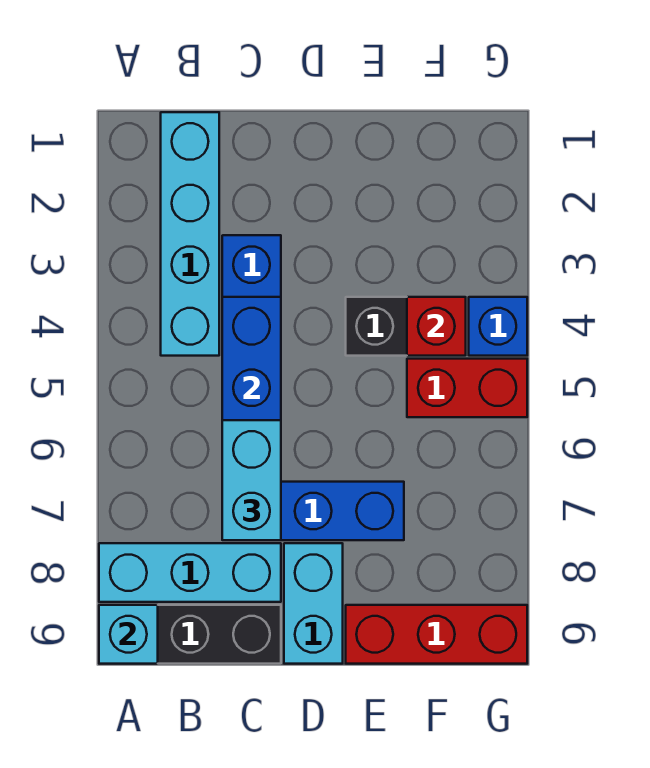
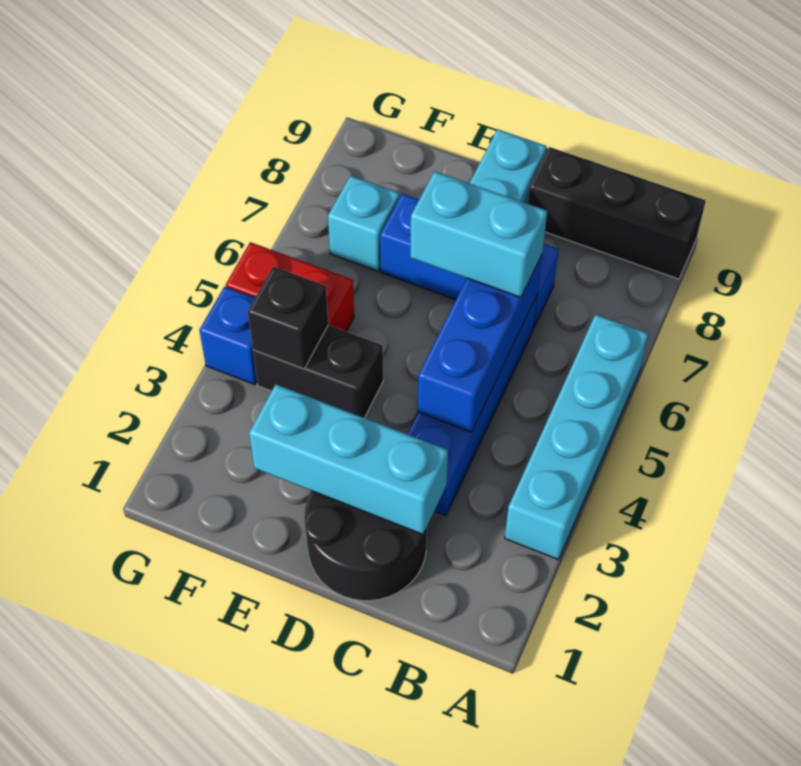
cyan brick A8:C8 level 1 -> cyan brick C2:E2 level 2
cyan brick A9 level 2 -> cyan brick F7 level 1
cyan brick B1:B4 level 1 -> cyan brick A3:A6 level 1
none -> black round brick C1:D2 level 1
cyan brick C6:C7 level 3 -> cyan brick C6:D6 level 3
red brick E9:G9 level 1 -> none
red brick F4 level 2 -> black brick F4 level 2

